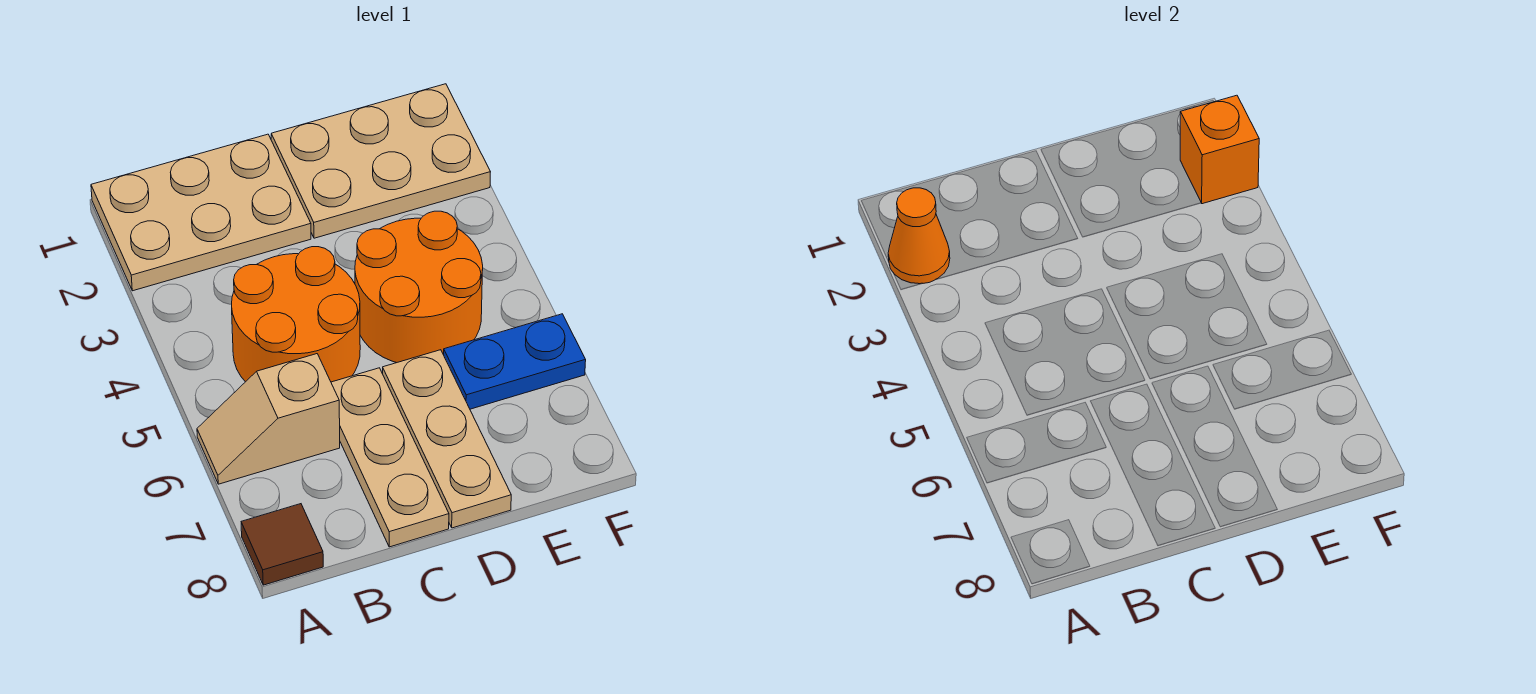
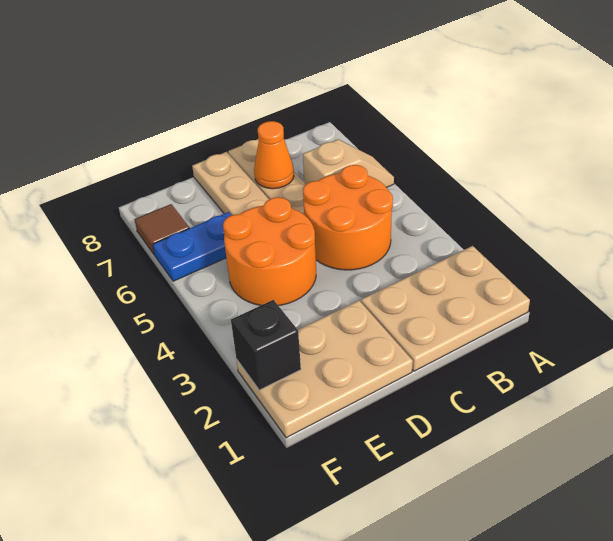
orange cone A2 level 2 -> orange cone C7 level 2
brown tile A8 level 1 -> brown tile F7 level 1
orange brick F2 level 2 -> black brick F2 level 2

